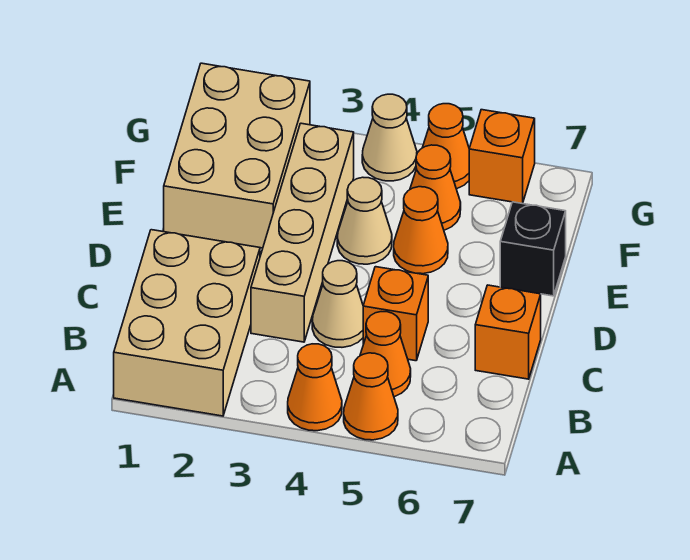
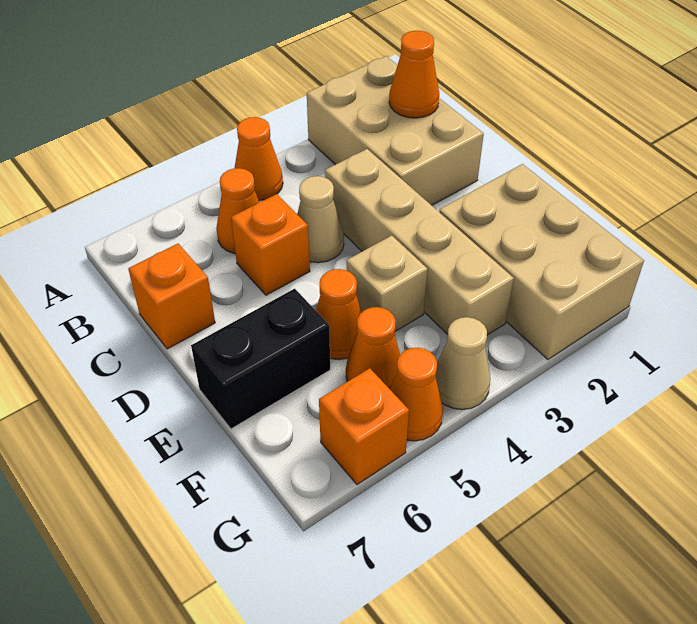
orange cone A5 level 1 -> orange cone B1 level 2
tan cone E4 level 1 -> tan brick E4 level 1
black brick E7 level 1 -> black brick E6:E7 level 1

